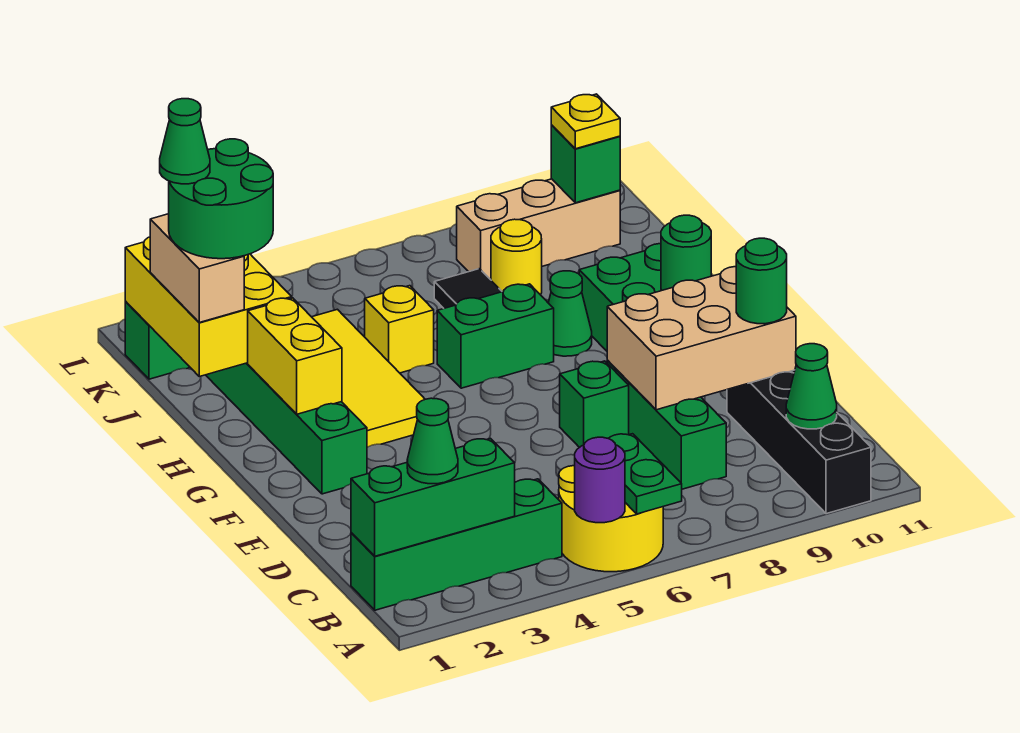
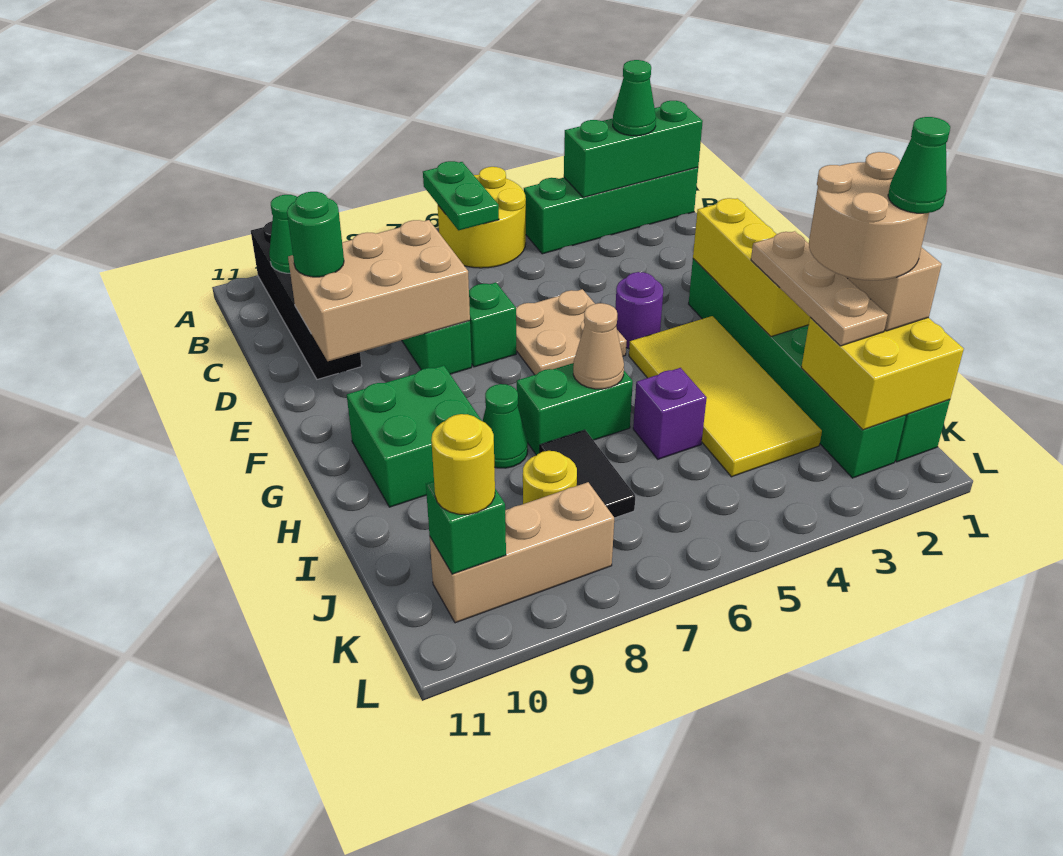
purple round brick A5 level 2 -> purple round brick F4 level 1
none -> tan plate E5:F6 level 1
yellow brick G2:H2 level 2 -> yellow brick F2:H2 level 2
green round brick G10 level 2 -> none
none -> tan plate H2:J2 level 3
none -> tan cone H6 level 2
yellow brick I1:K2 level 2 -> yellow brick J1:K2 level 2
green round brick I1:J2 level 4 -> tan round brick I1:J2 level 4
yellow brick I5 level 1 -> purple brick I5 level 1
yellow plate K10 level 3 -> yellow round brick K10 level 3

